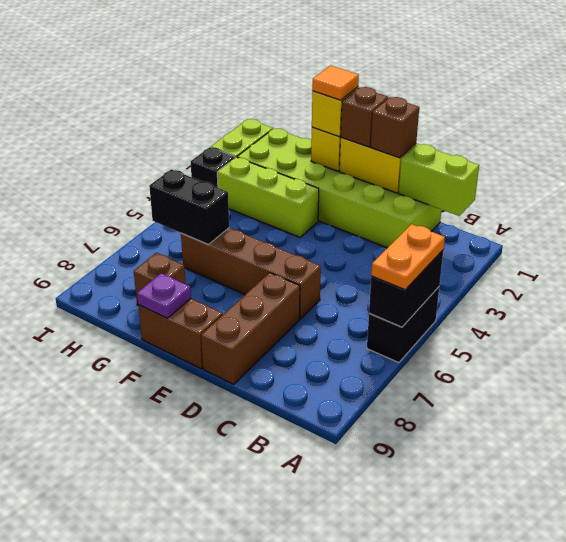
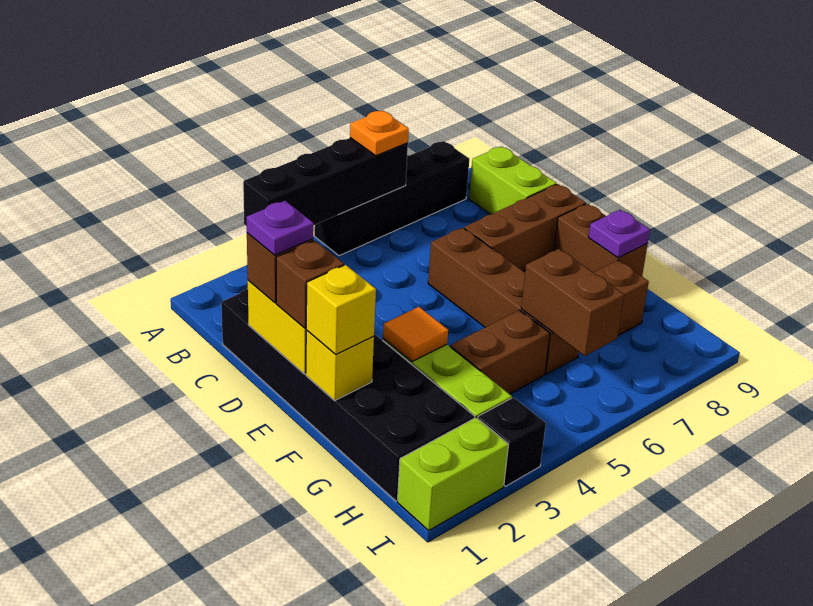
black brick A5:A6 level 1 -> black brick A5:A8 level 1
black brick A5:A6 level 2 -> black brick A3:A6 level 2
orange plate A5:A6 level 3 -> orange plate A6 level 3
lime brick B1:C1 level 2 -> lime brick B9:C9 level 1
lime brick C1:H2 level 1 -> black brick C1:H2 level 1
none -> purple plate D1 level 4
orange tile F1 level 4 -> orange tile F3 level 2
none -> brown brick G4:G5 level 1
black brick G6:H6 level 2 -> brown brick G6:H6 level 2

